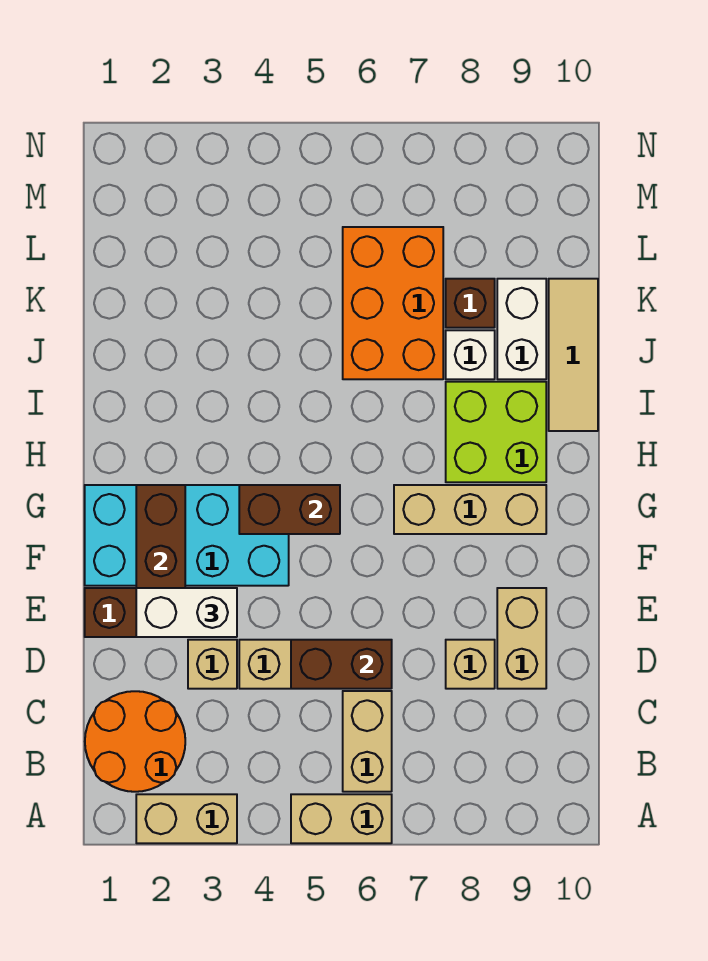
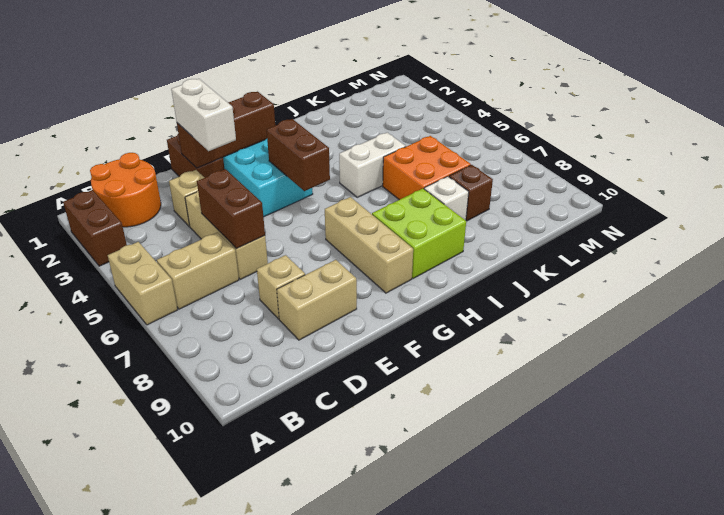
tan brick A2:A3 level 1 -> brown brick A2:A3 level 1
tan tile I10:K10 level 1 -> none
orange brick J6:L7 level 1 -> orange brick J6:K7 level 1
white brick J9:K9 level 1 -> white brick I5:J5 level 1

